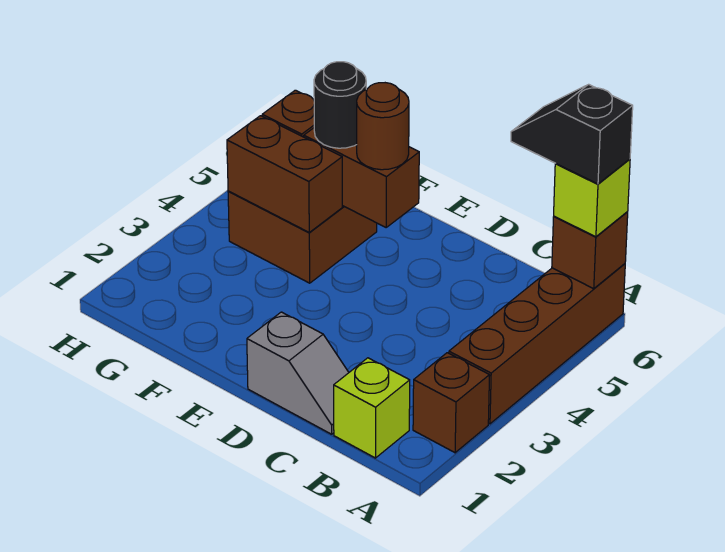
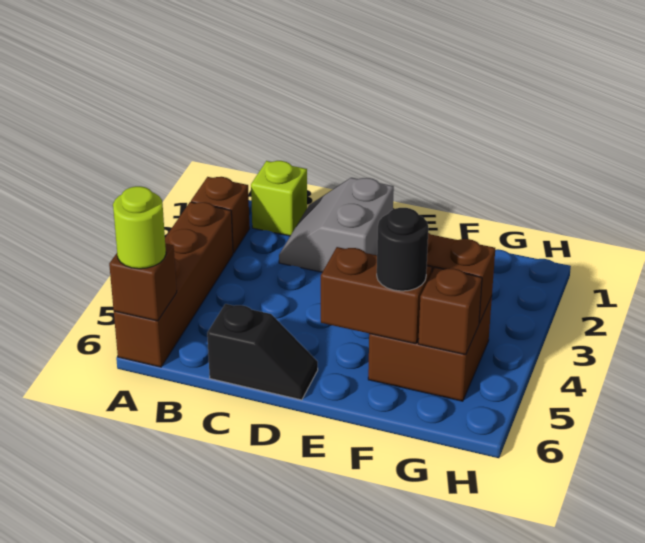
lime brick A6 level 3 -> lime round brick A6 level 3
black slope A6:B6 level 4 top A -> black slope C6:D6 level 1 top C
grey slope C1:D1 level 1 top D -> grey slope C1:D2 level 1 top D
brown round brick E5 level 3 -> none

